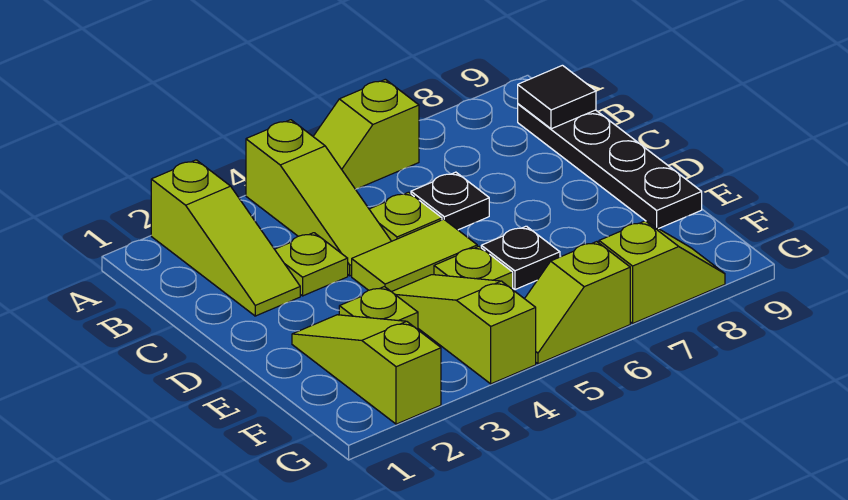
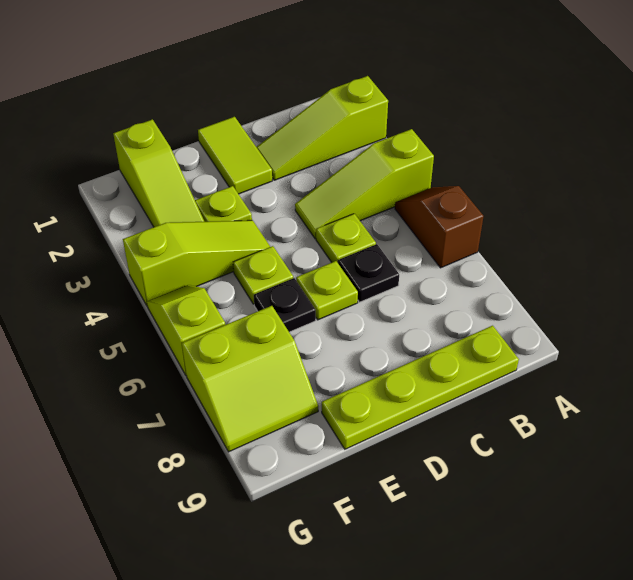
lime slope A5:A6 level 1 top 6 -> brown slope A5:A6 level 1 top 6
black plate B9:E9 level 1 -> lime plate B9:E9 level 1
black tile B9 level 2 -> none
lime plate C3 level 1 -> lime plate D6 level 1
lime tile D4:D5 level 1 -> lime tile D1:D2 level 1
lime slope E2:G2 level 1 top G -> lime slope F1:F3 level 1 top 1
lime slope G7:G8 level 1 top 7 -> lime slope F7:G8 level 1 top 7

